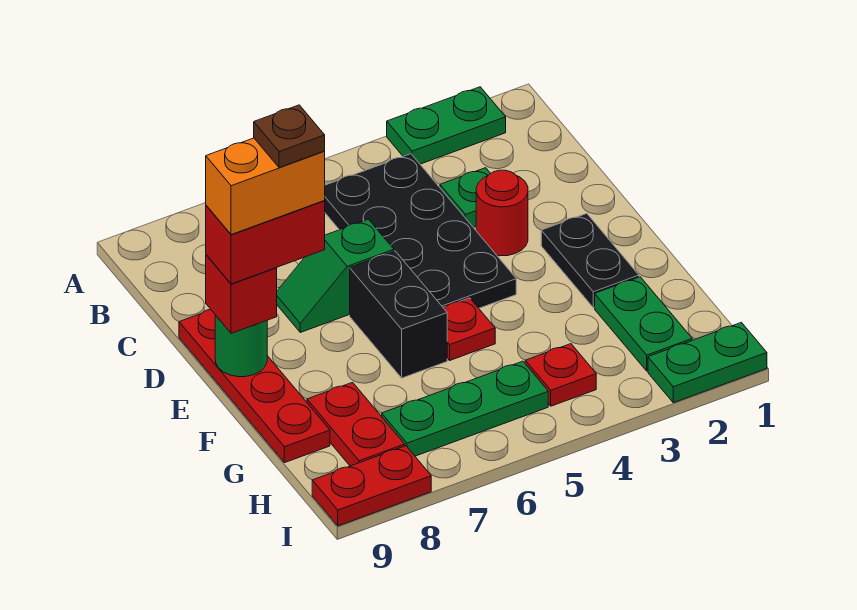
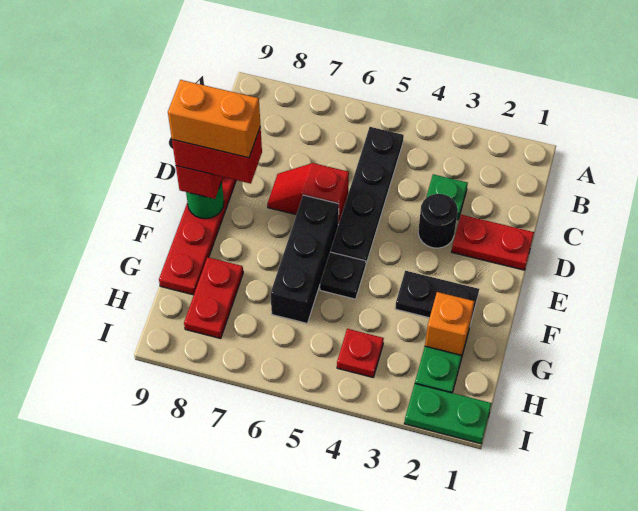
green plate A2:A3 level 1 -> none
black plate B4:E5 level 1 -> black plate B5:E5 level 1
red round brick D3 level 1 -> black round brick D3 level 1
green slope D6:D7 level 1 top 6 -> red slope D6:D7 level 1 top 6
black plate E2:F2 level 1 -> black plate F2:F3 level 1
black brick E6:F6 level 1 -> black brick E6:G6 level 1
brown plate E8 level 6 -> none
red plate F5 level 1 -> black plate F5 level 1
none -> orange brick G2 level 2
green plate H5:H7 level 1 -> none
red plate I8:I9 level 1 -> red plate D1:D2 level 1

